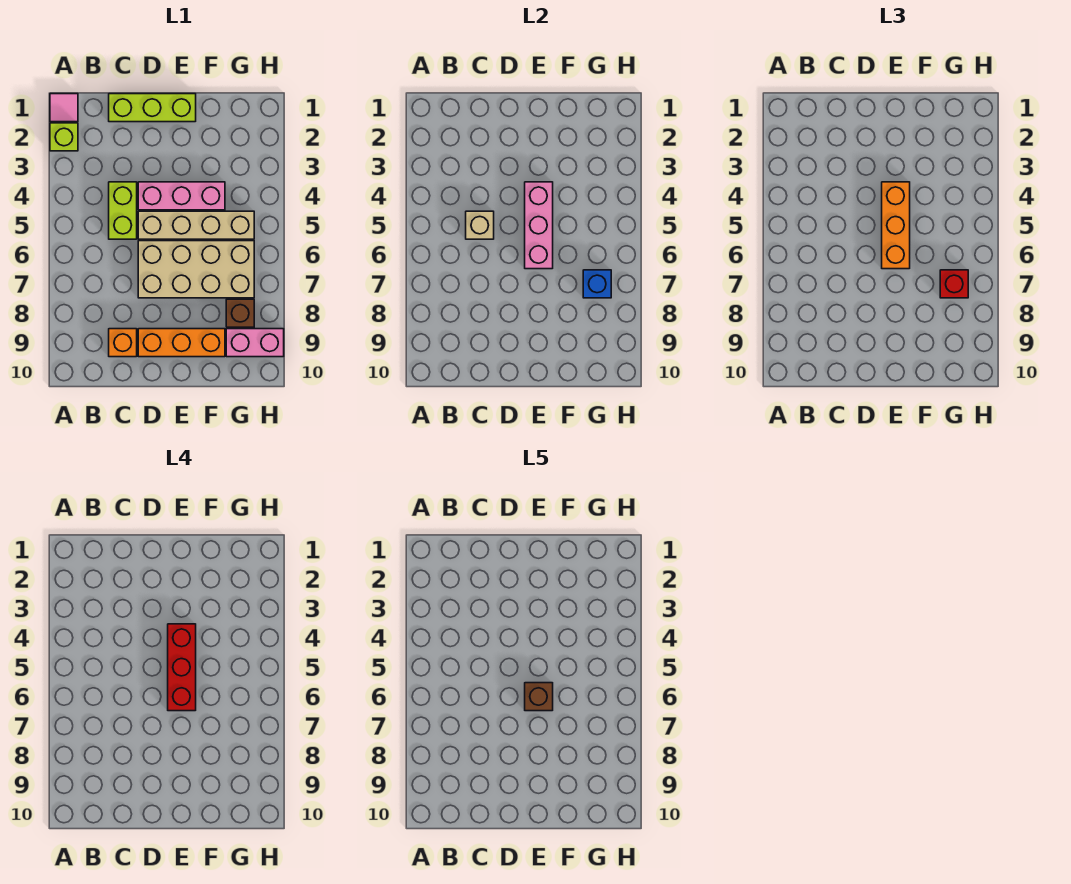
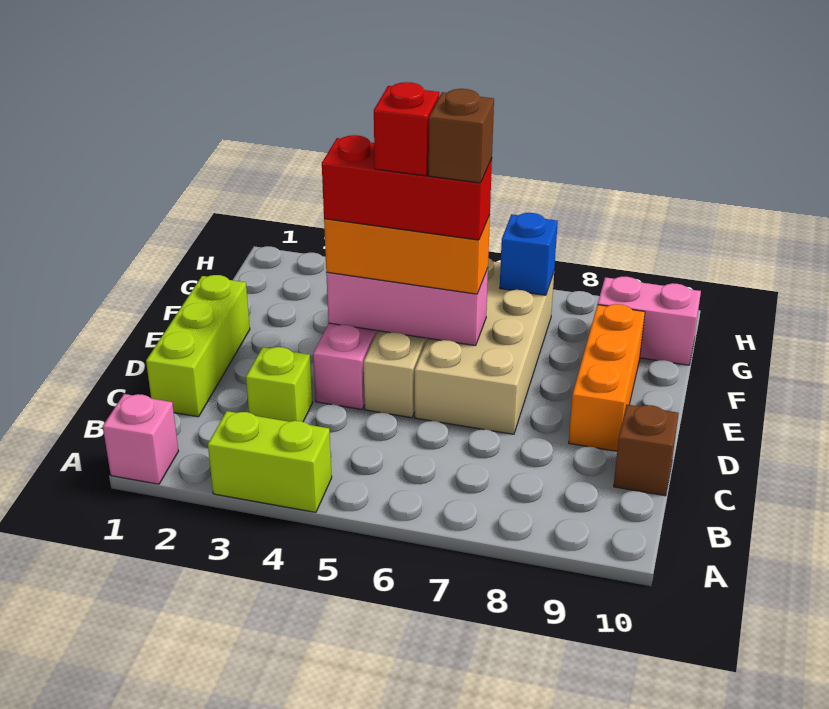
pink tile A1 level 1 -> pink brick A1 level 1
lime brick A2 level 1 -> lime brick C3 level 1
lime brick C4:C5 level 1 -> lime brick A3:A4 level 1
tan brick C5 level 2 -> none
orange brick C9 level 1 -> none
red brick G7 level 3 -> red brick E5 level 5
brown brick G8 level 1 -> brown brick C10 level 1
pink brick G9:H9 level 1 -> pink brick G9:G10 level 1

